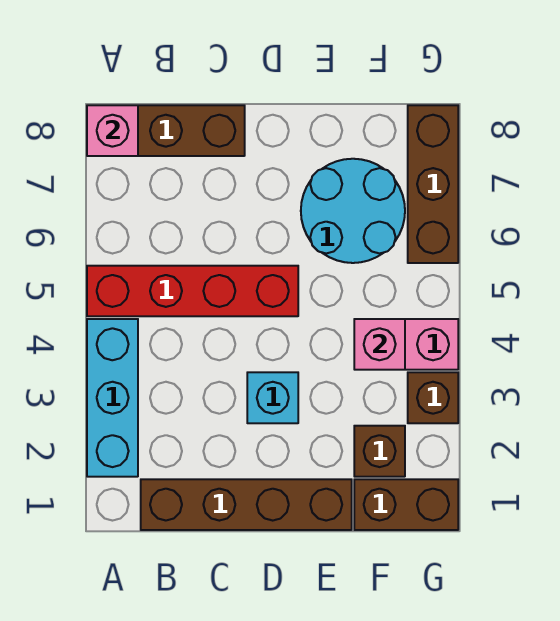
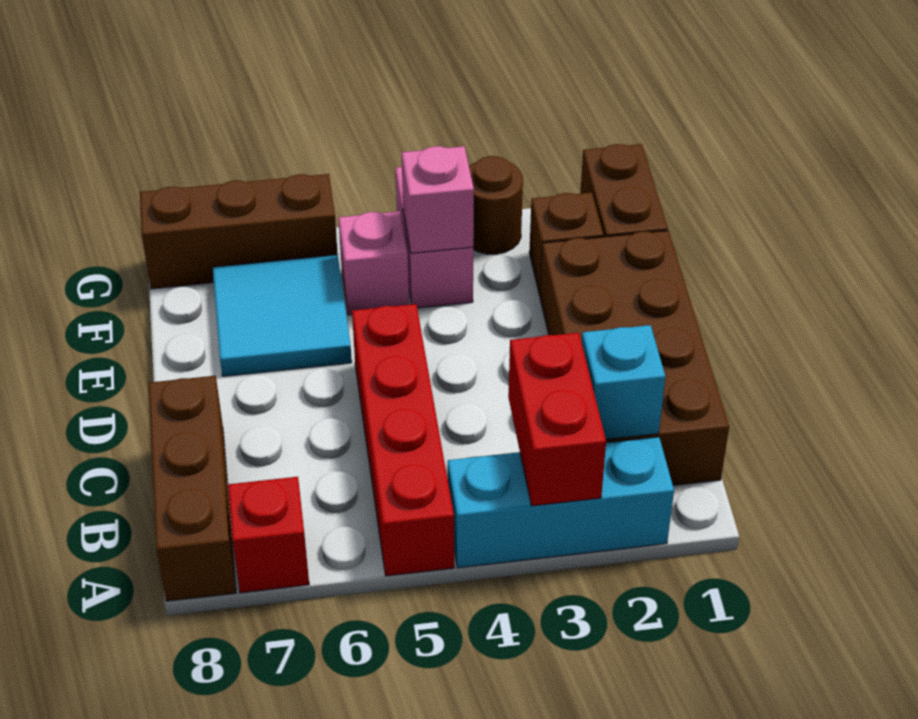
none -> red brick A3:B3 level 2
none -> red brick A7 level 1
pink brick A8 level 2 -> pink brick F5 level 1
brown brick B1:E1 level 1 -> brown brick B1:E2 level 1
cyan brick D3 level 1 -> cyan brick B2 level 2
cyan round brick E6:F7 level 1 -> cyan tile E6:F7 level 1
brown brick G3 level 1 -> brown round brick G3 level 1

